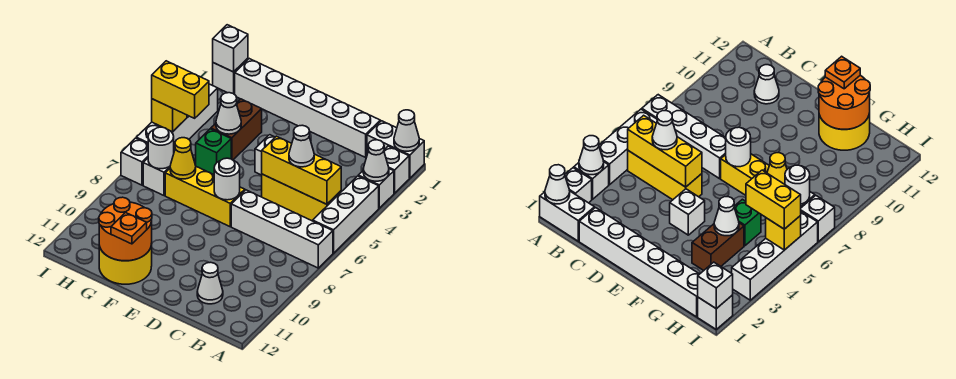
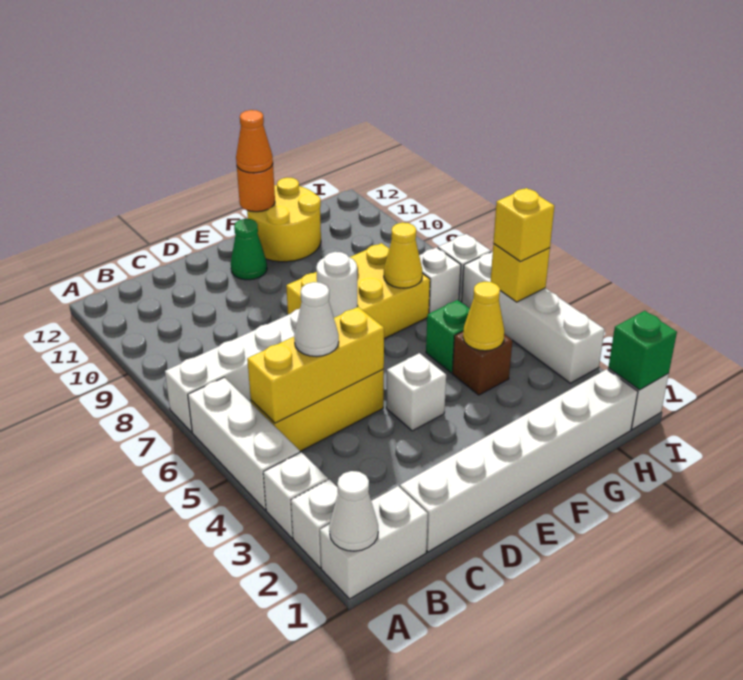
white cone A3 level 2 -> none
white cone C11 level 1 -> none
yellow brick E7:G7 level 1 -> yellow brick E7:G8 level 1
none -> green cone E11 level 1
orange round brick F11:G12 level 2 -> orange round brick F12 level 2
orange plate F12 level 3 -> orange cone F12 level 3
brown brick G3:G4 level 1 -> brown brick G4 level 1
white cone G4 level 2 -> yellow cone G4 level 2
yellow brick H5:I5 level 3 -> yellow brick I5 level 3
white round brick H7 level 2 -> none
white brick I1 level 2 -> green brick I1 level 2

